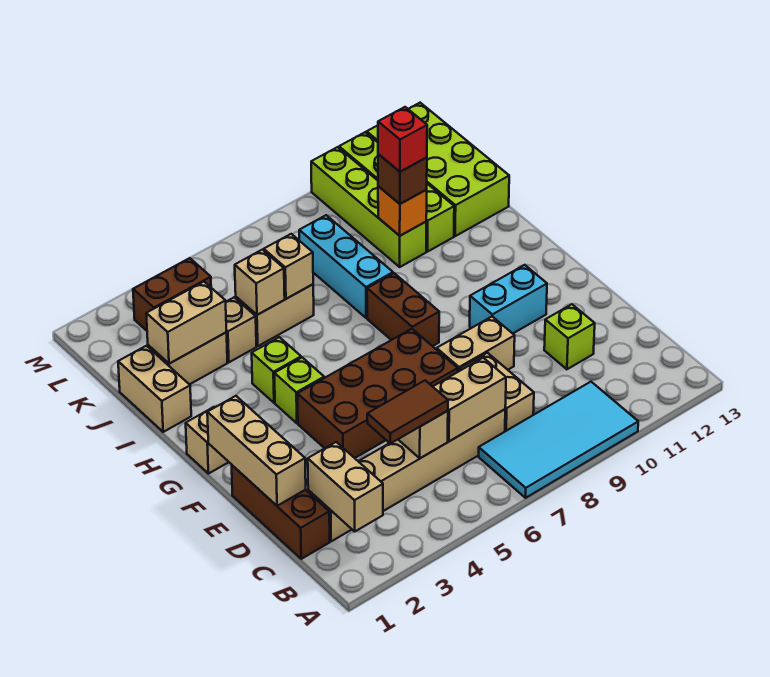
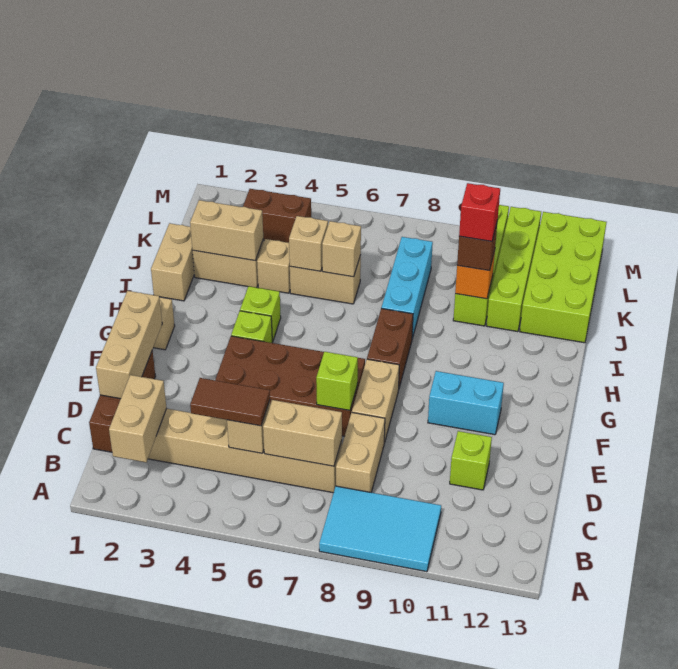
cyan tile A7:B10 level 1 -> cyan tile A8:B10 level 1
none -> lime brick E7 level 2
tan brick E8:E9 level 1 -> tan brick E8:F8 level 1

